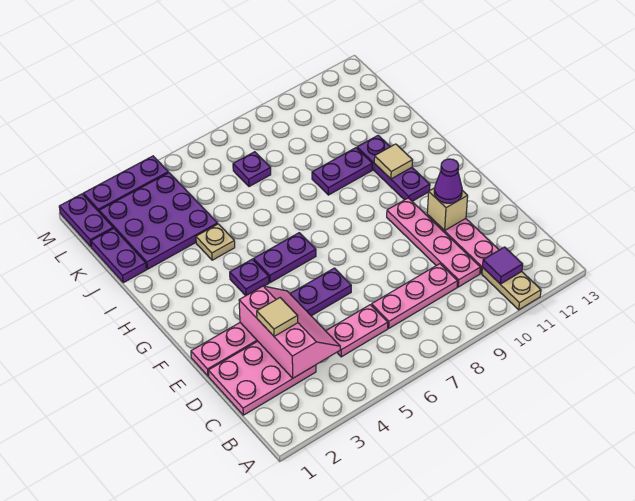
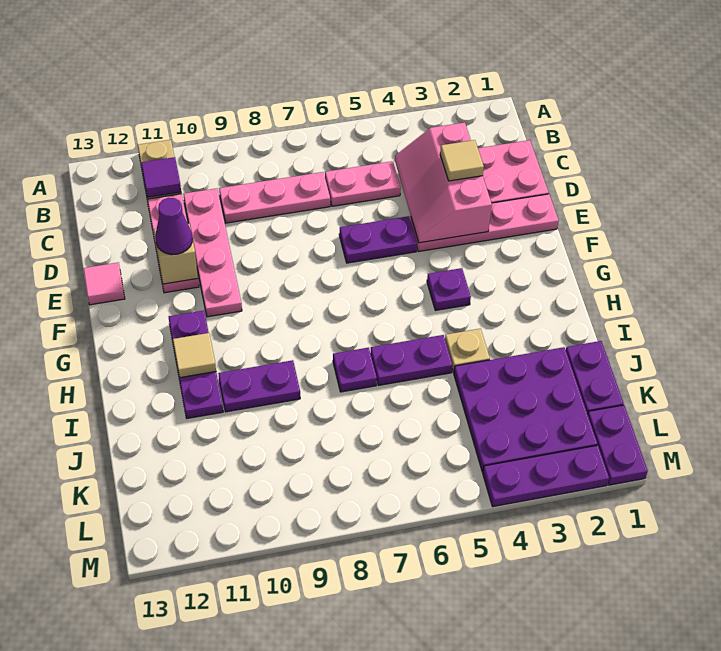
none -> pink tile E13 level 1
purple plate G5:G6 level 1 -> purple plate I5:I6 level 1
purple plate K7 level 1 -> purple plate I7 level 1

